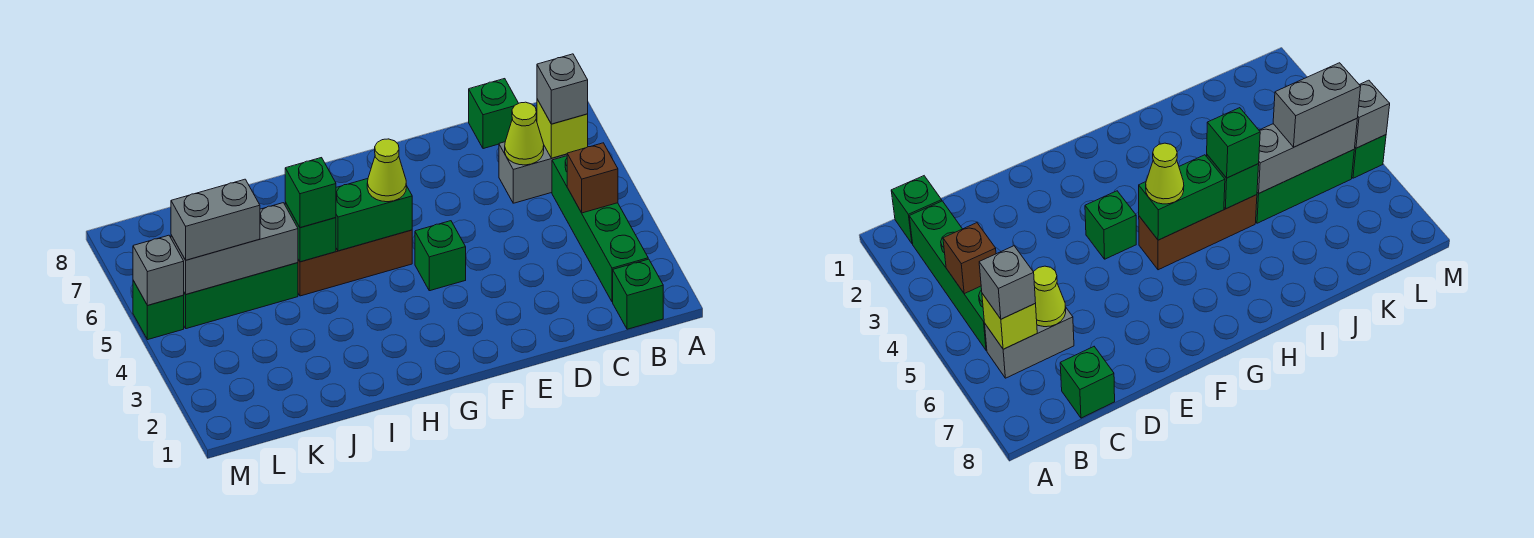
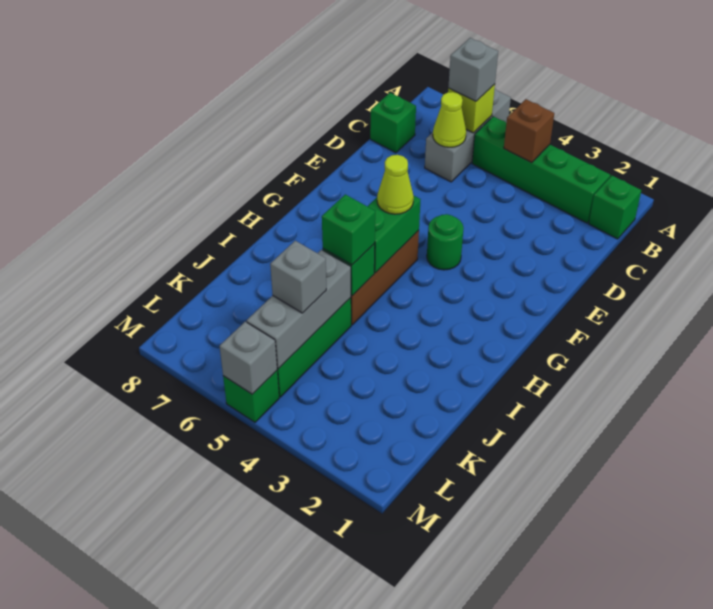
grey brick B6:C6 level 1 -> grey brick A6:C6 level 1
green brick F4 level 1 -> green round brick F4 level 1
grey brick K5:L5 level 3 -> grey brick K5 level 3

